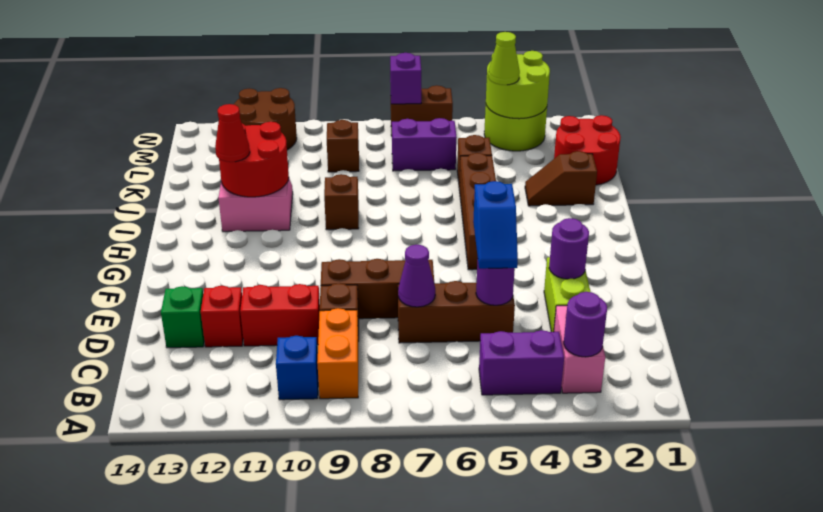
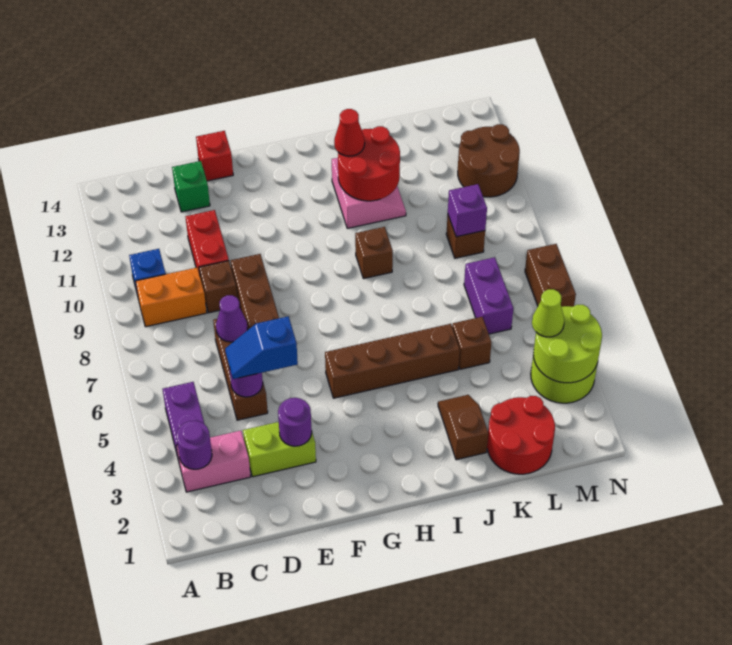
red brick D12 level 1 -> red brick E14 level 1
purple brick N7 level 2 -> purple brick L9 level 2

